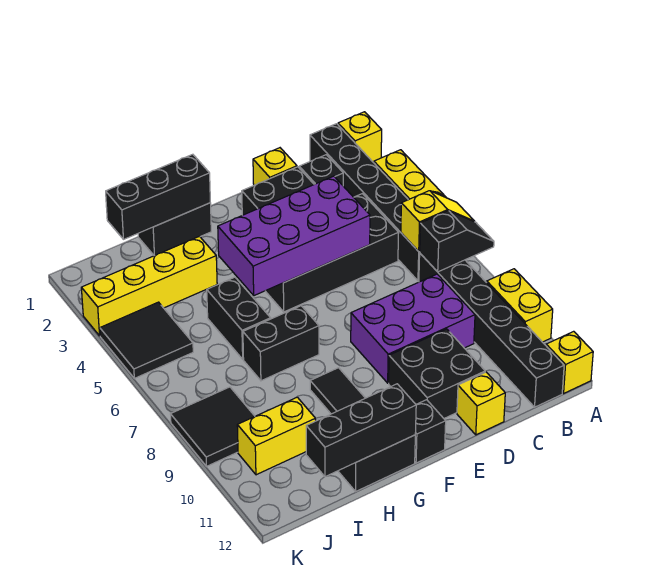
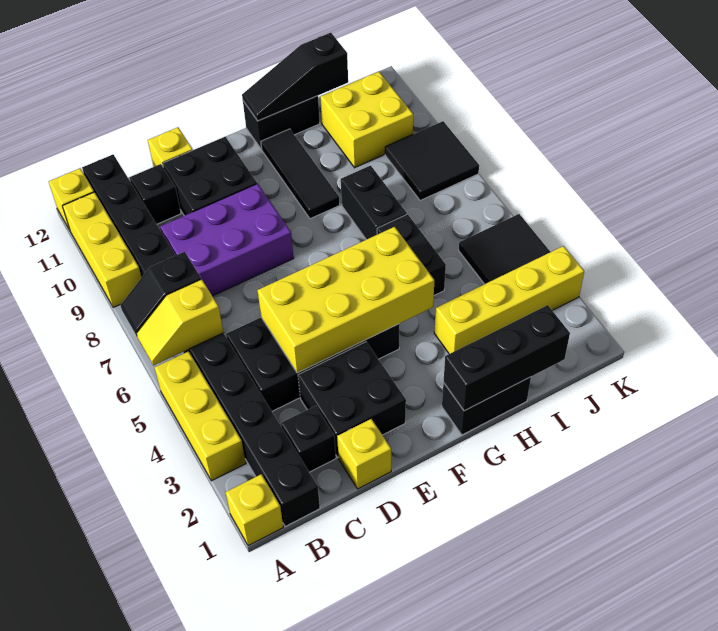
yellow brick A9:A10 level 1 -> yellow brick A9:A11 level 1
purple brick D4:G5 level 2 -> yellow brick D4:G5 level 2
black brick F12 level 1 -> black brick C11 level 1
black brick G7:H7 level 1 -> black brick H7:H8 level 1
black brick G12:I12 level 2 -> black slope G12:I12 level 2 top I
yellow brick I10:J10 level 1 -> yellow brick I10:J11 level 1

